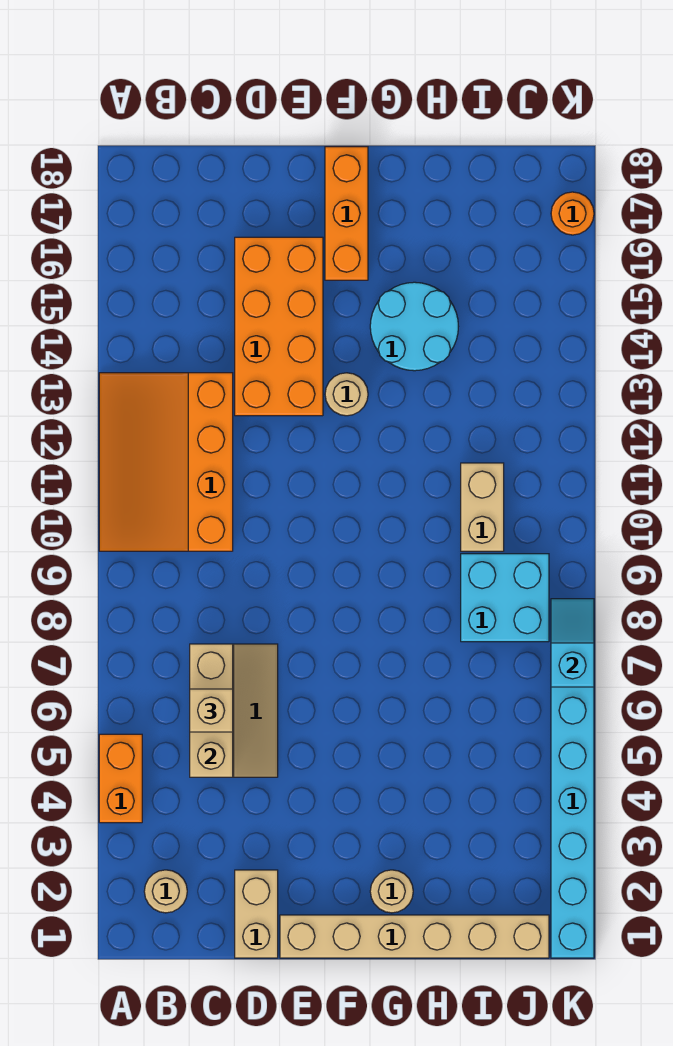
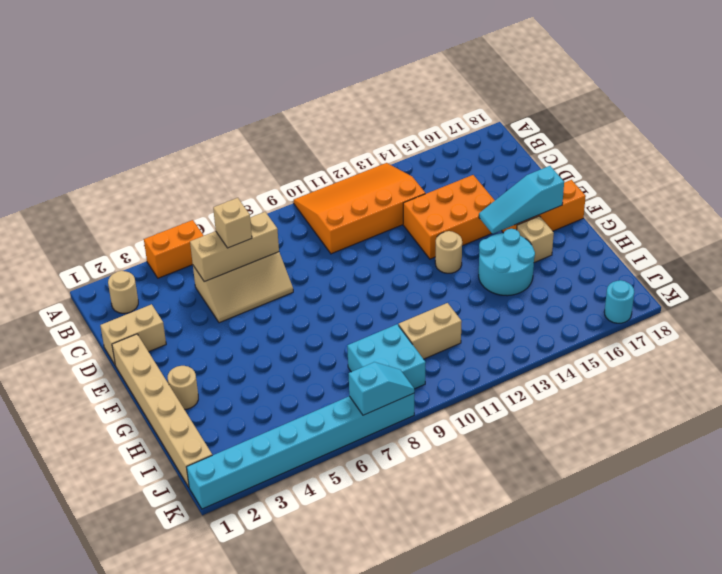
orange brick D13:E16 level 1 -> orange brick D13:E15 level 1
none -> cyan slope F15:F17 level 2 top 17
none -> tan brick G16 level 1
orange round brick K17 level 1 -> cyan round brick K17 level 1

